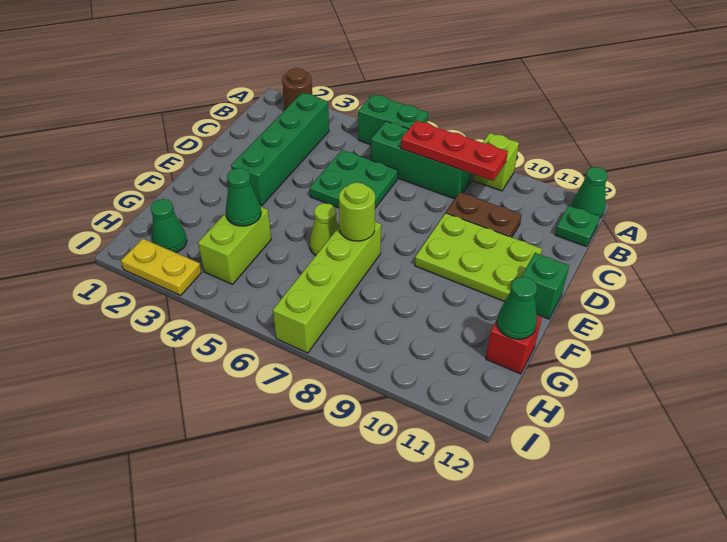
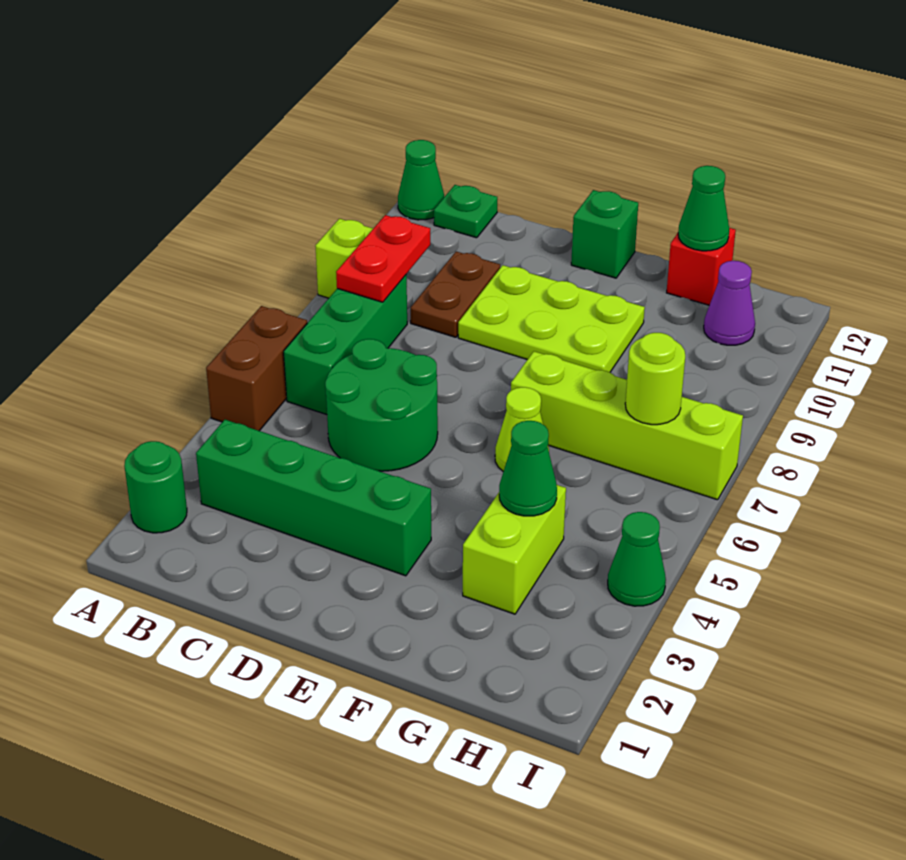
brown round brick A2 level 1 -> green round brick A2 level 1
green brick A5:A6 level 1 -> brown brick A5:A6 level 1
red plate B7:B9 level 2 -> red plate B8:B9 level 2
green plate C5:D6 level 1 -> green round brick C5:D6 level 1
lime plate D9:E11 level 1 -> lime plate D9:F10 level 1
lime round brick F7 level 2 -> lime round brick H7 level 2
lime brick G4:H4 level 1 -> lime brick G3:G4 level 1
green cone H2 level 1 -> green cone I4 level 1
none -> purple cone H11 level 1
yellow plate I2:I3 level 1 -> none

